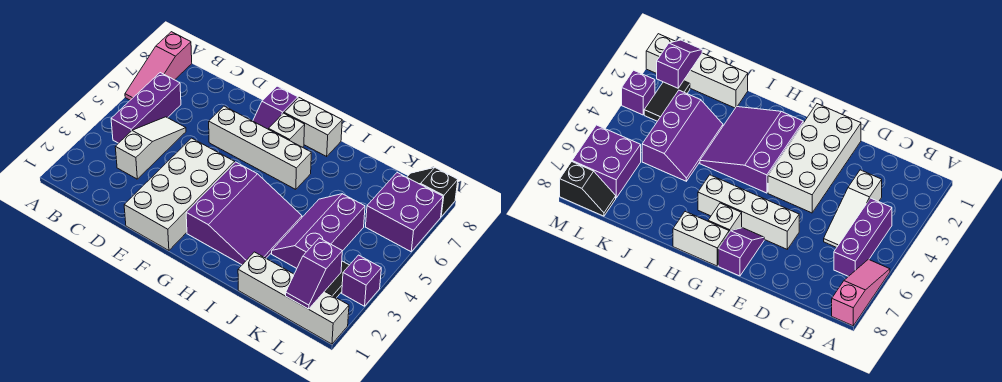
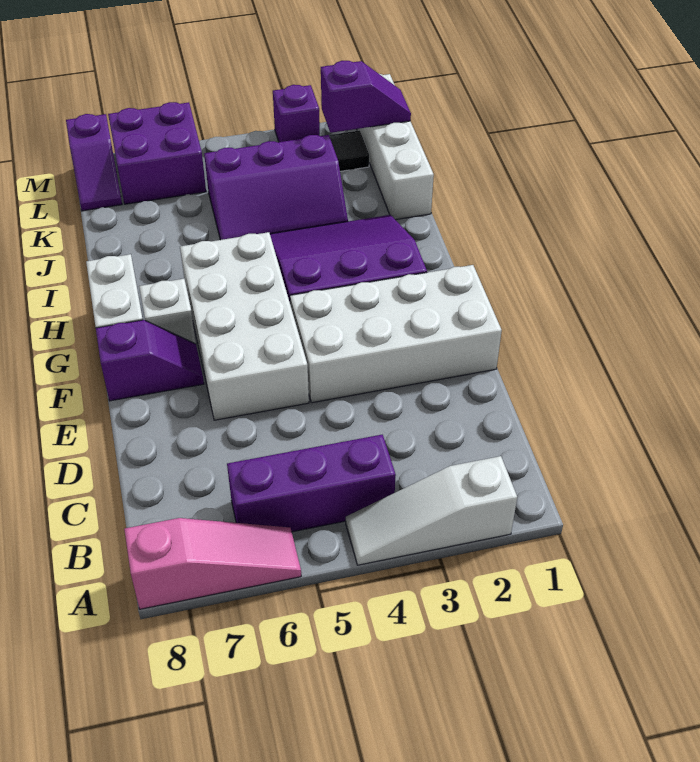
white slope C3:C5 level 1 top 3 -> white slope A2:A4 level 1 top 2
white brick E6:H6 level 1 -> white brick E5:H6 level 1
black slope L8:M8 level 1 top M -> purple slope L8:M8 level 1 top M

